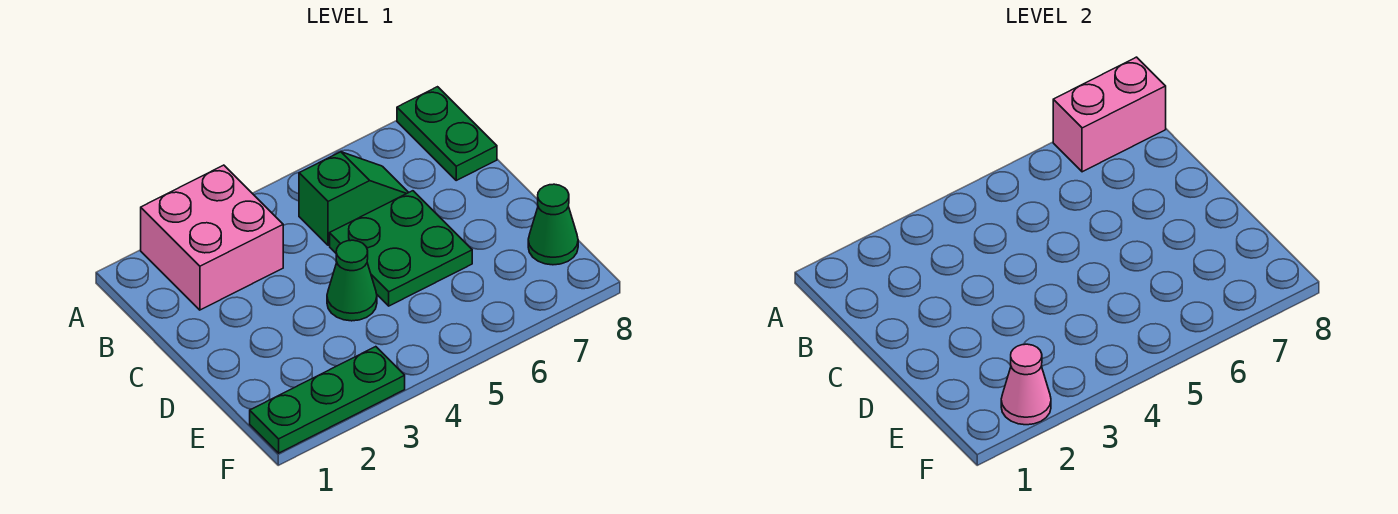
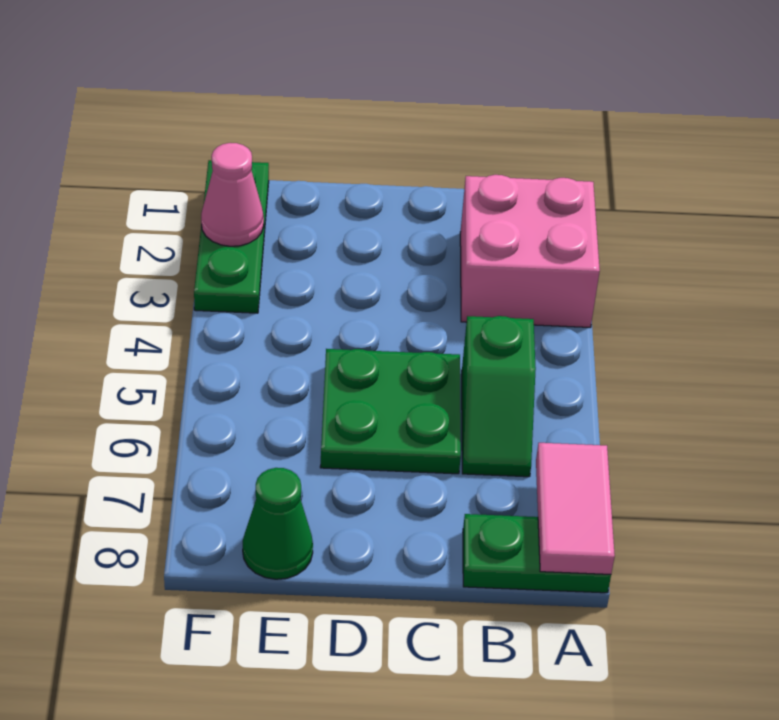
pink brick A7:A8 level 2 -> pink tile A7:A8 level 2
green cone D4 level 1 -> none

